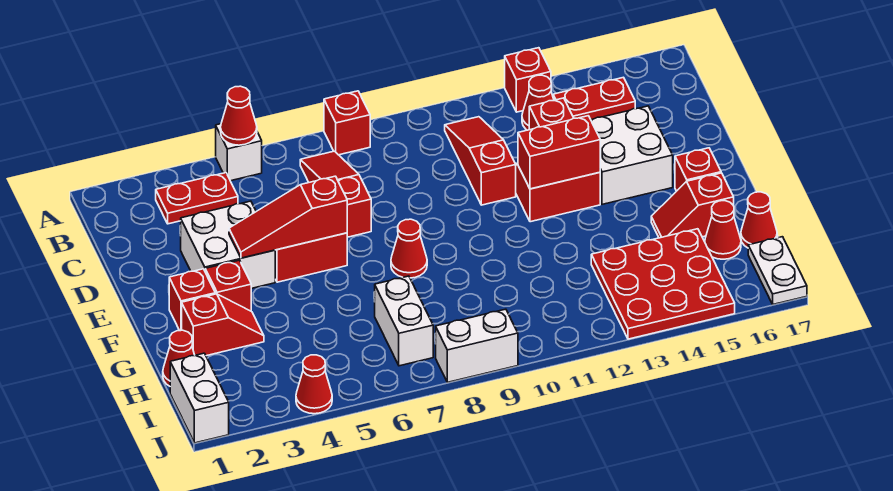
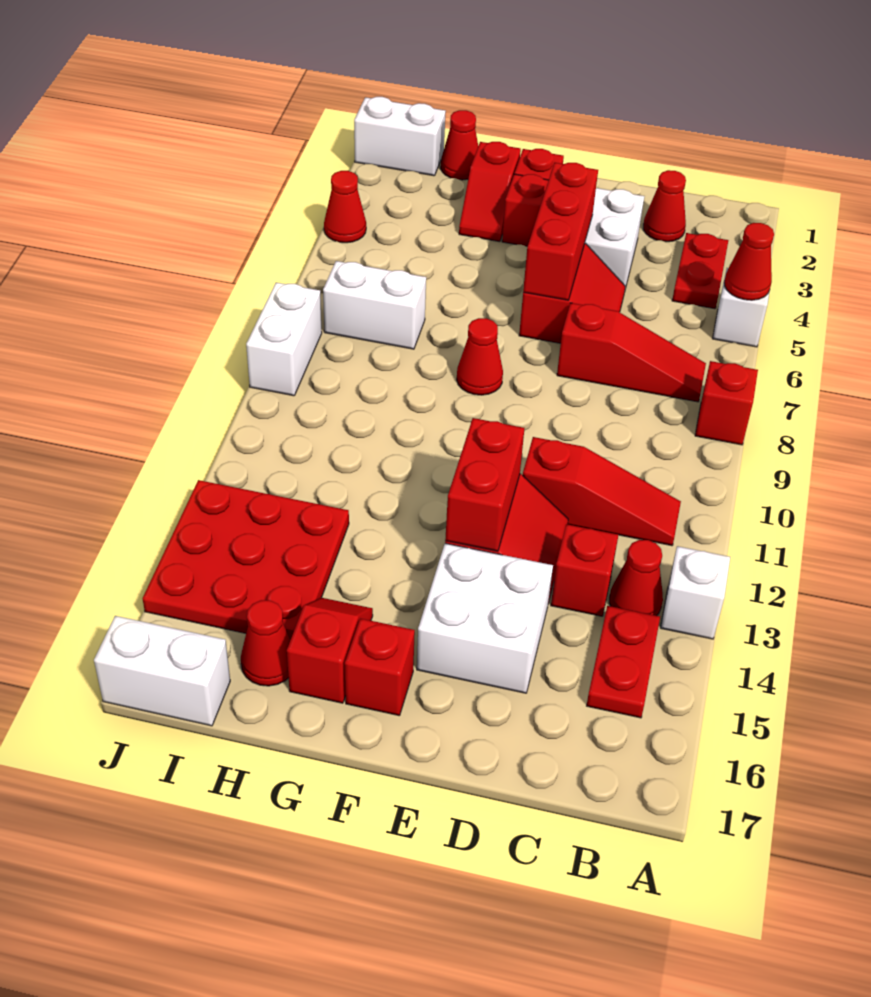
red brick A13 level 1 -> white brick A13 level 1
red slope E4:E6 level 2 top 6 -> red brick E4:E6 level 2
red cone H17 level 1 -> red cone C2 level 1
white plate I17:J17 level 1 -> white brick I17:J17 level 1

